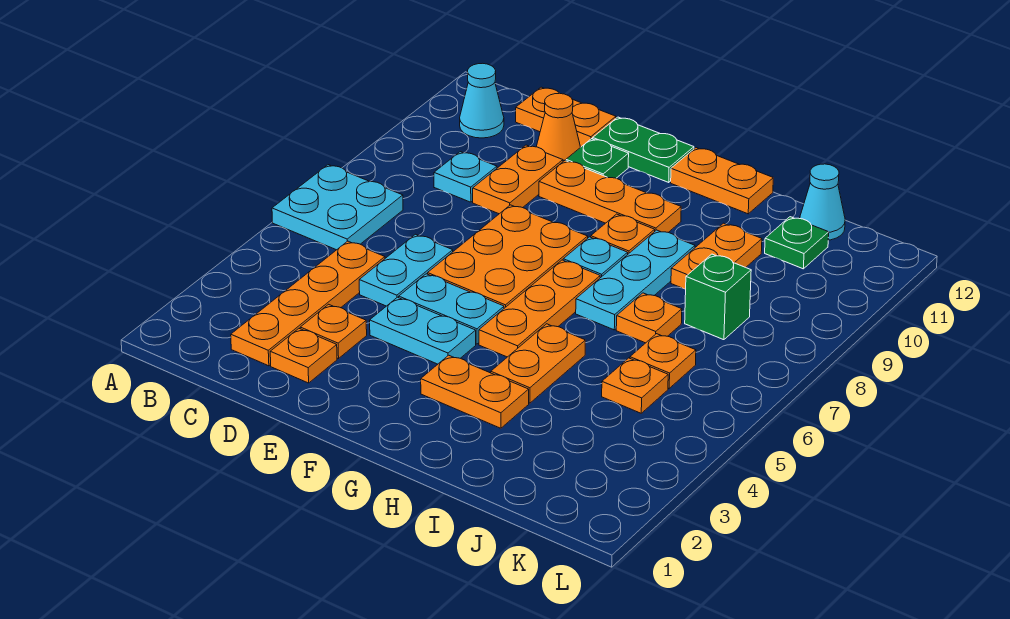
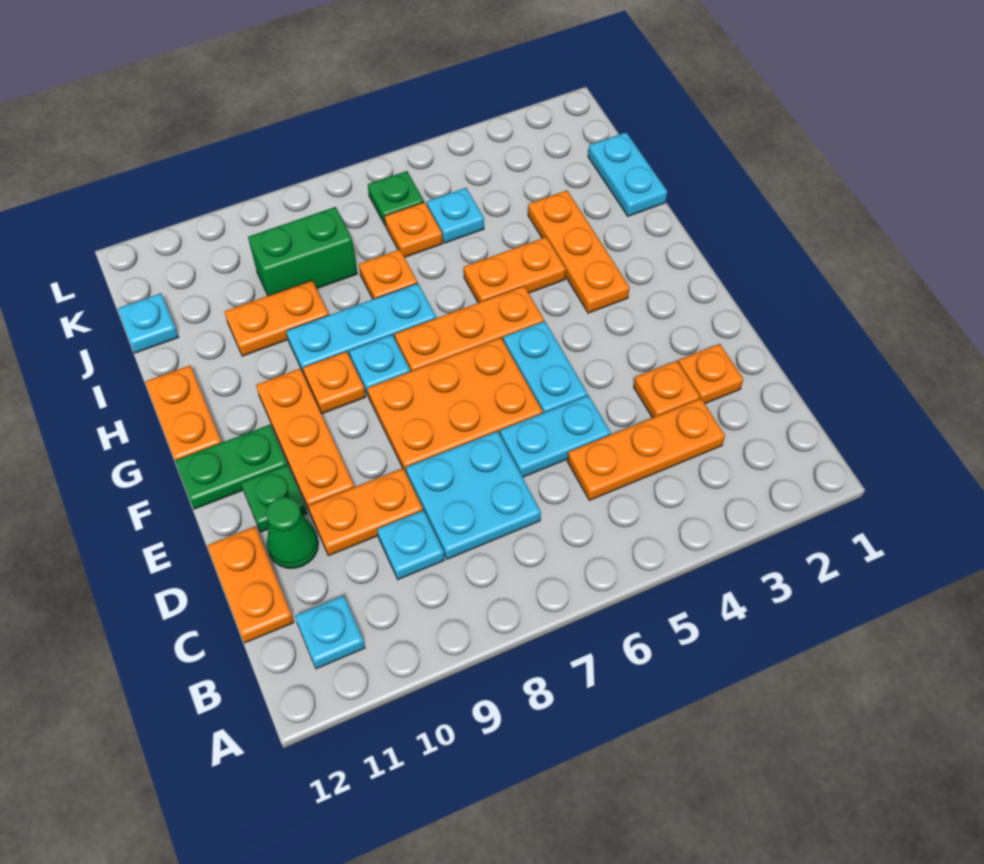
cyan plate A6:B7 level 1 -> cyan plate C7:D8 level 1
cyan cone B11 level 1 -> cyan plate B11 level 1
orange plate C2:C5 level 1 -> orange plate C3:C5 level 1
orange cone D11 level 1 -> green cone D11 level 1
cyan plate E4:F4 level 1 -> cyan plate I1:J1 level 1
green plate E12:F12 level 1 -> green plate F11:F12 level 1
orange plate G3:H3 level 1 -> orange plate G3:I3 level 1
orange plate J5 level 1 -> cyan plate J5 level 1
green brick J8 level 1 -> green brick J8:J9 level 1
green plate J11 level 1 -> green plate K6 level 1
cyan cone J12 level 1 -> cyan plate J12 level 1

